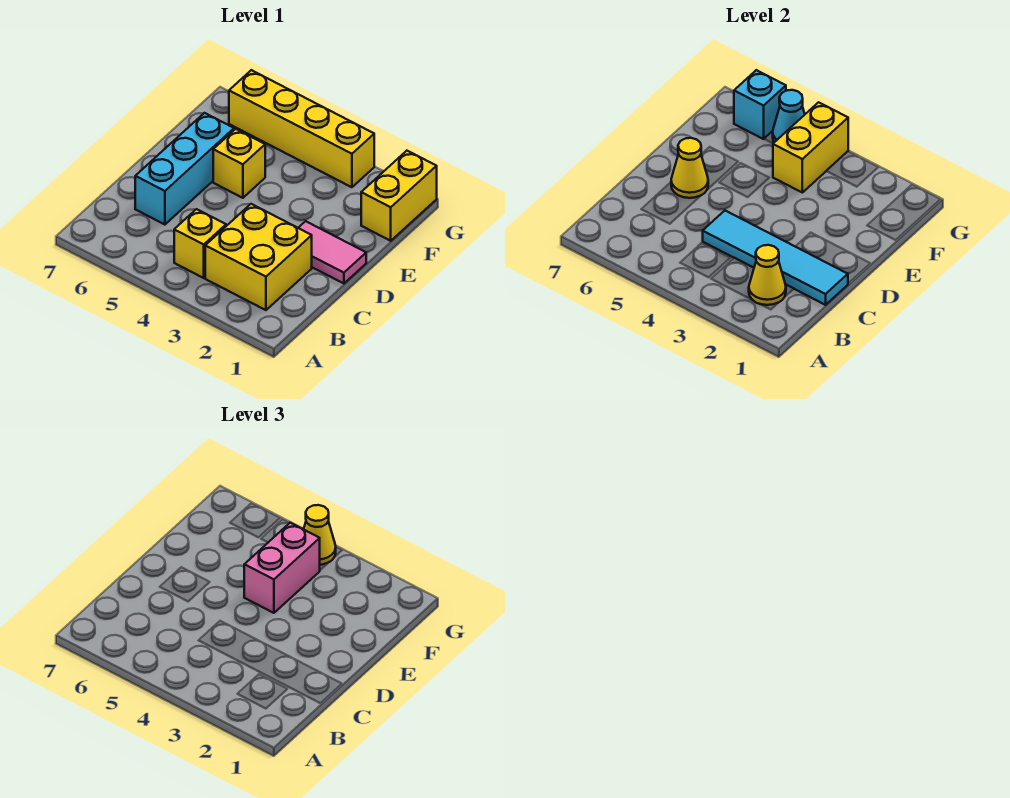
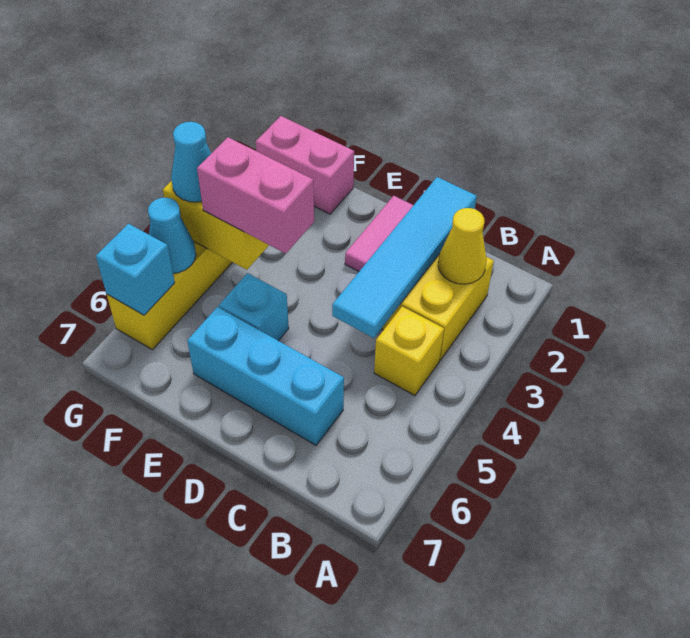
yellow cone D6 level 2 -> none
yellow brick E5 level 1 -> cyan brick E5 level 1
yellow brick F1:G1 level 1 -> pink brick F1:G1 level 1
yellow cone G4 level 3 -> cyan cone G4 level 3

